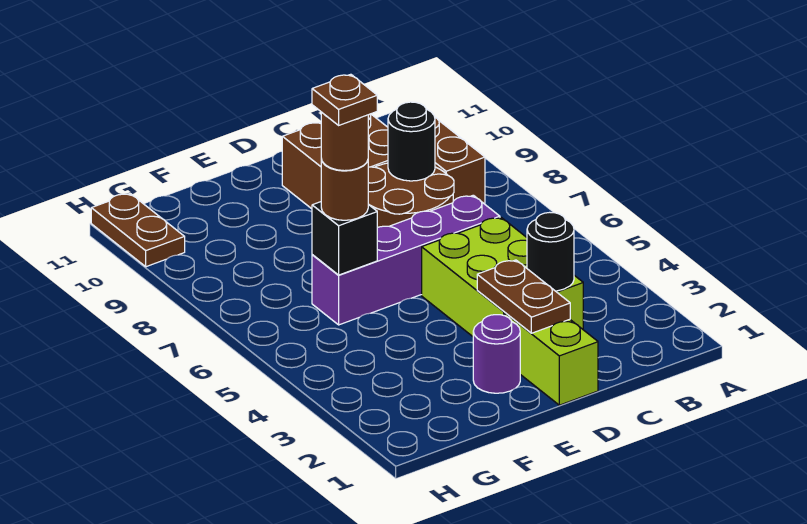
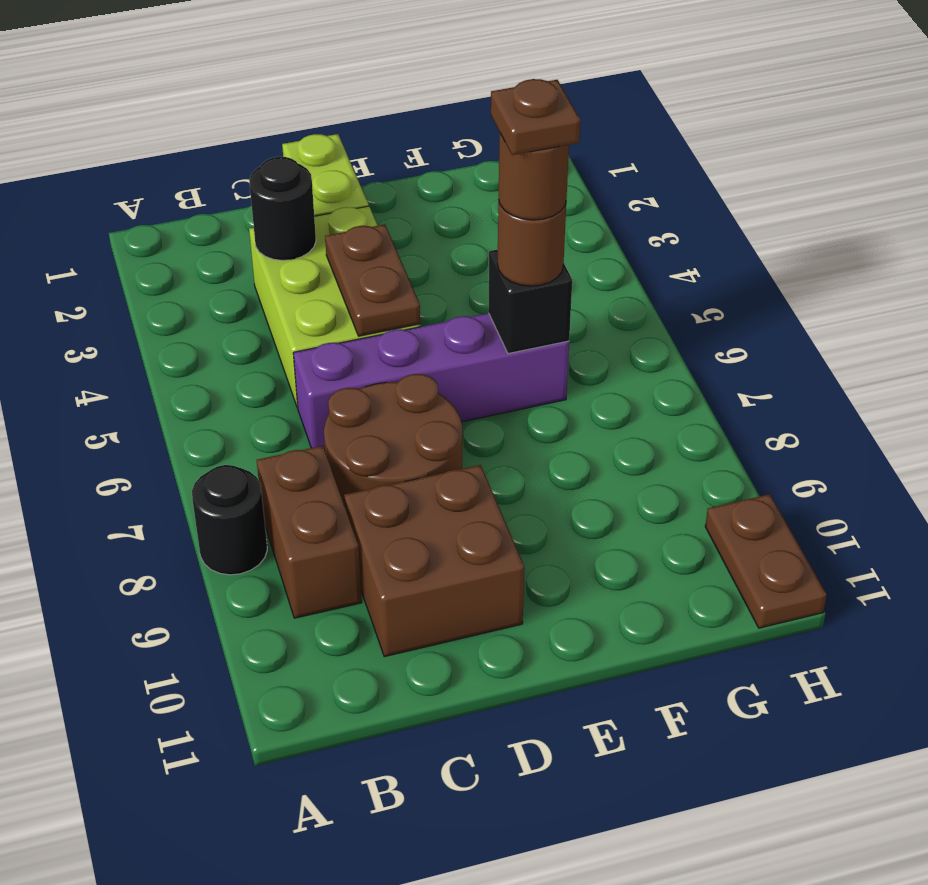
black round brick C8 level 2 -> black round brick A8 level 1
brown plate D2:D3 level 2 -> brown plate D4:D5 level 2
purple round brick E2 level 1 -> none

